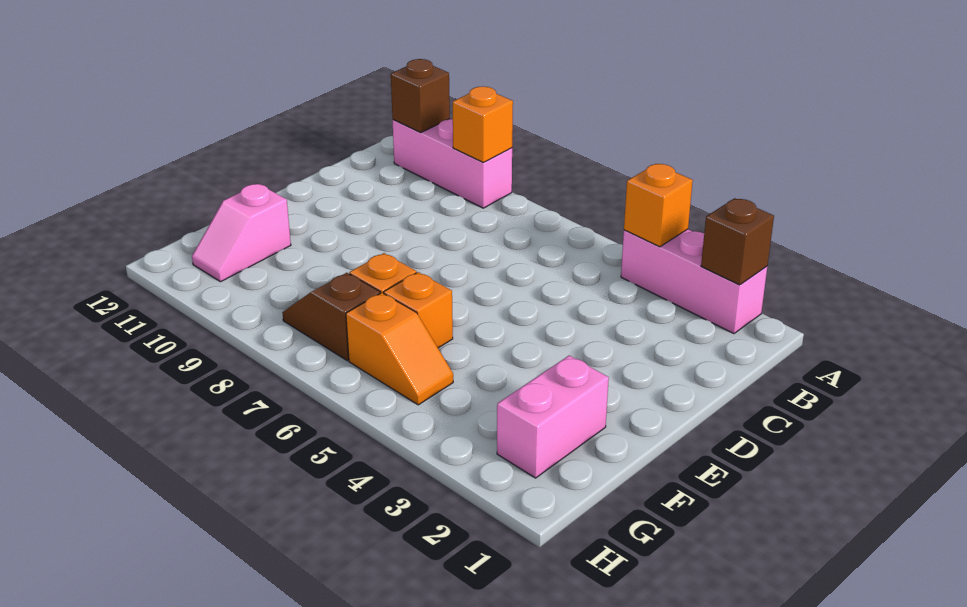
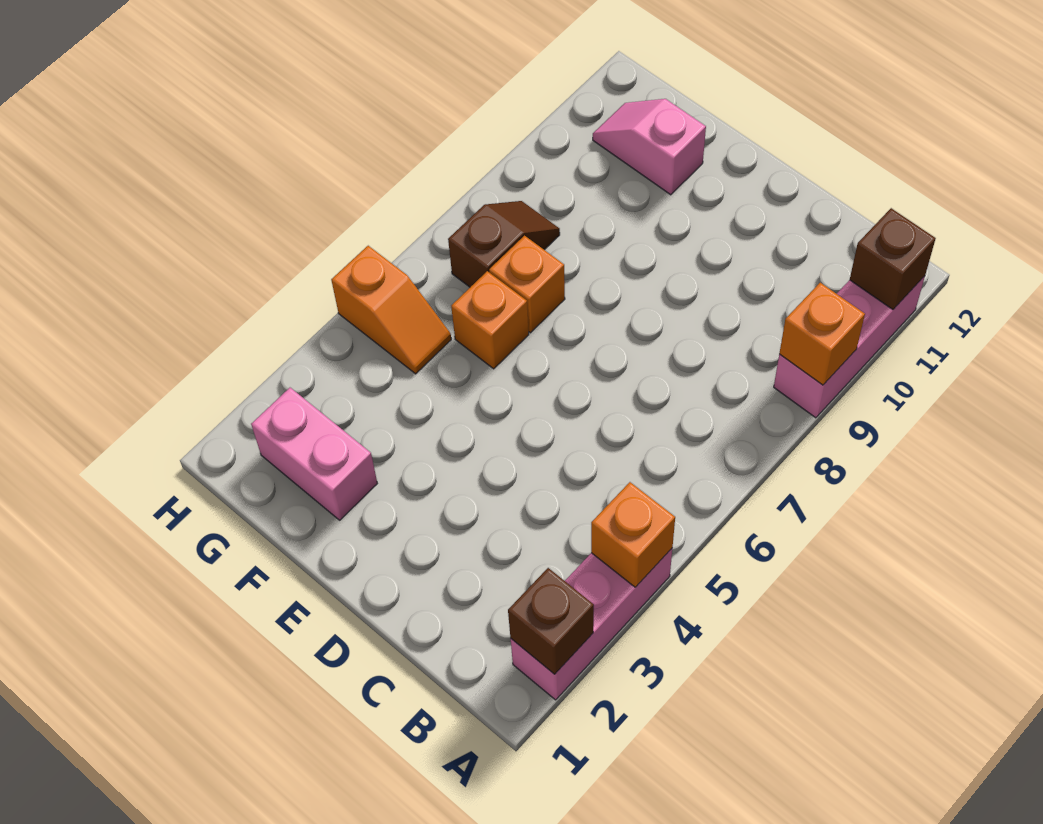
orange slope G5:G6 level 1 top 6 -> orange slope G5:H5 level 1 top H

